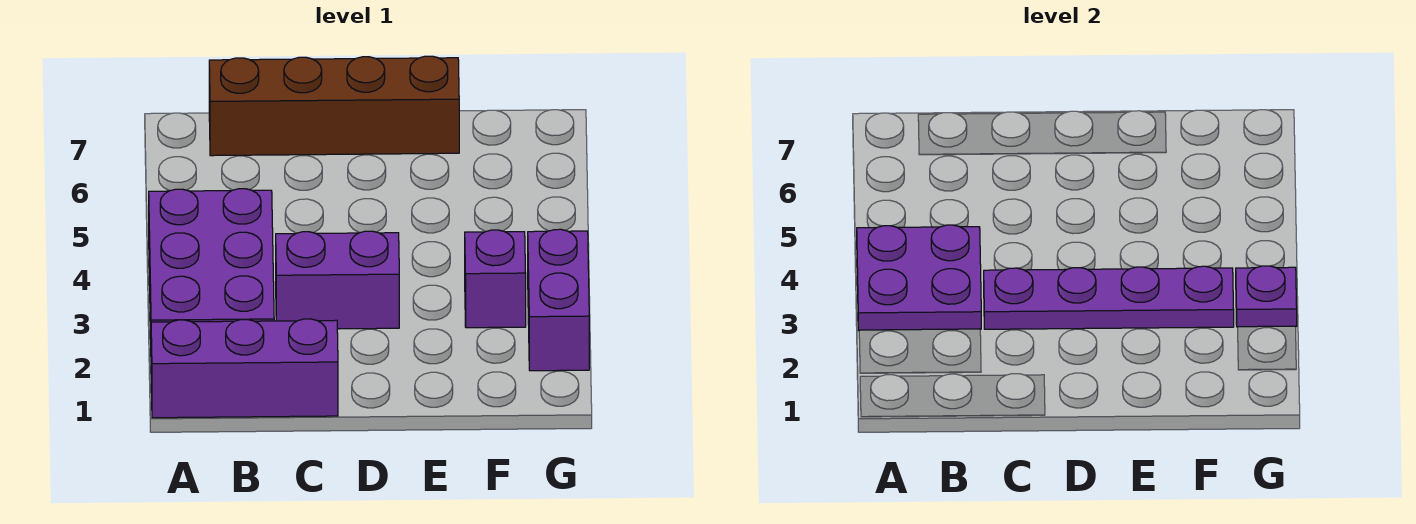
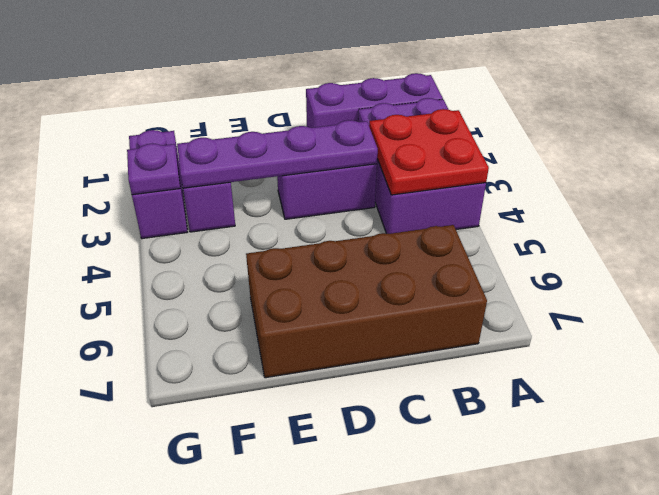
purple plate A3:B4 level 2 -> red plate A3:B4 level 2
brown brick B7:E7 level 1 -> brown brick B6:E7 level 1

